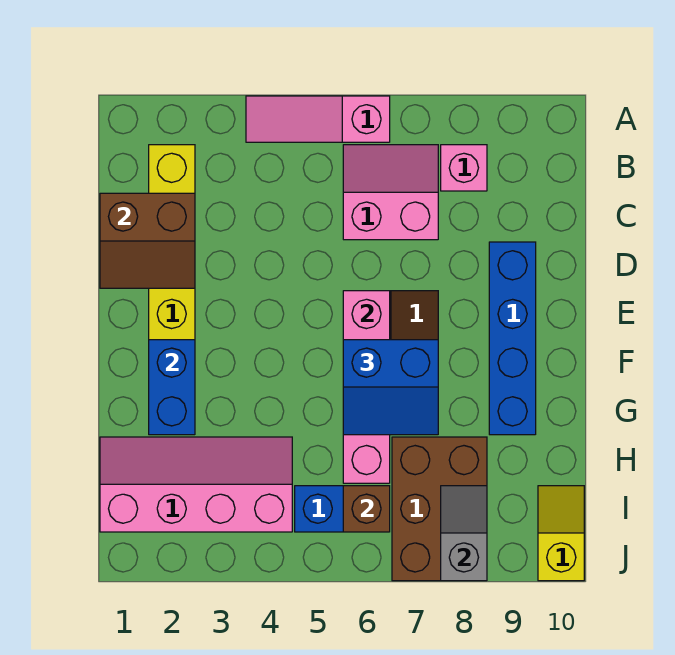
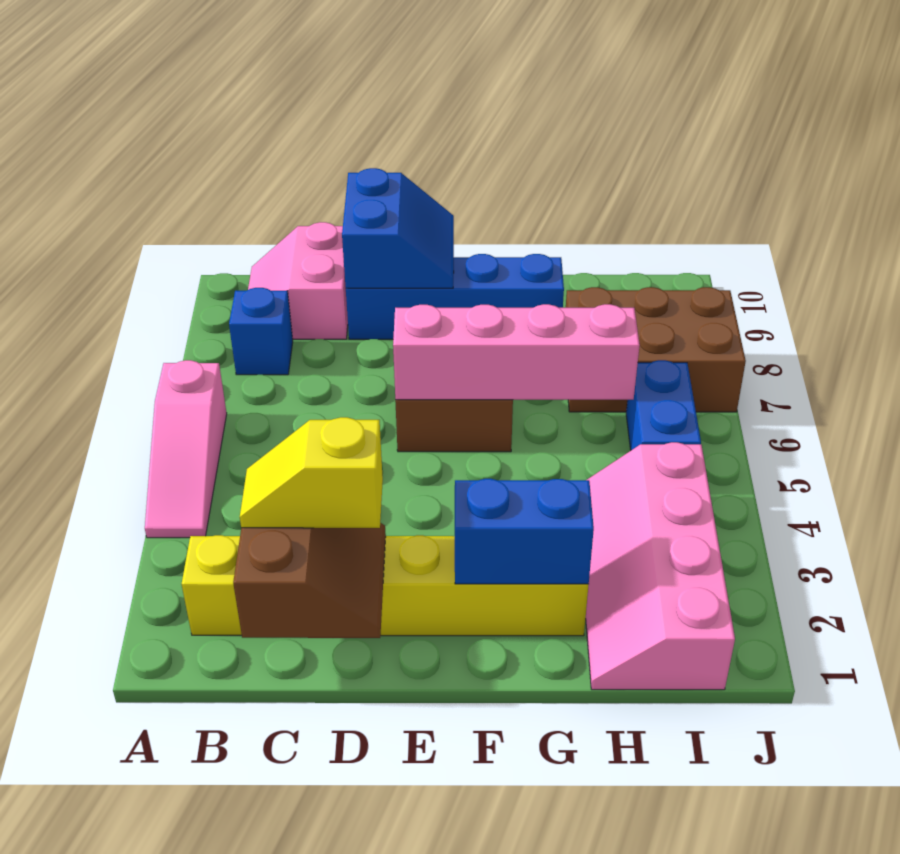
pink slope B6:C7 level 1 top C -> pink slope B9:C10 level 1 top C
pink brick B8 level 1 -> blue brick B8 level 1
blue slope F6:G7 level 3 top F -> blue slope D9:E10 level 2 top D
brown brick I6 level 2 -> none
grey slope I8:J8 level 2 top J -> none
yellow slope I10:J10 level 1 top J -> yellow slope C2:D2 level 3 top D

